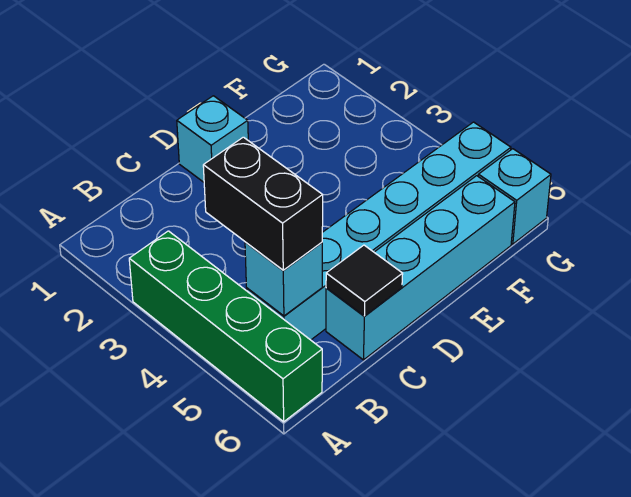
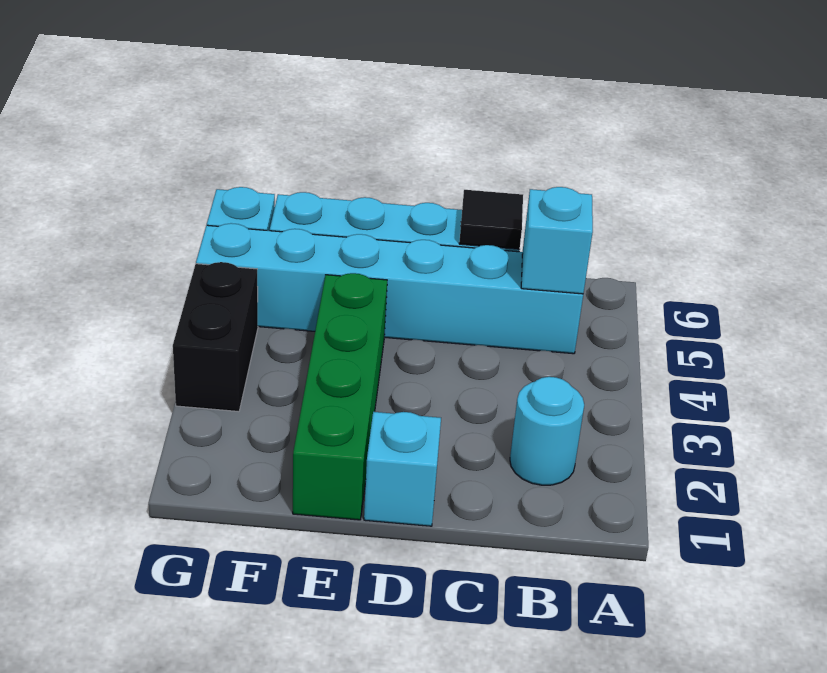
green brick A3:A6 level 1 -> green brick E1:E4 level 1
none -> cyan round brick B2 level 1
black brick B4:B5 level 3 -> black brick G3:G4 level 1

